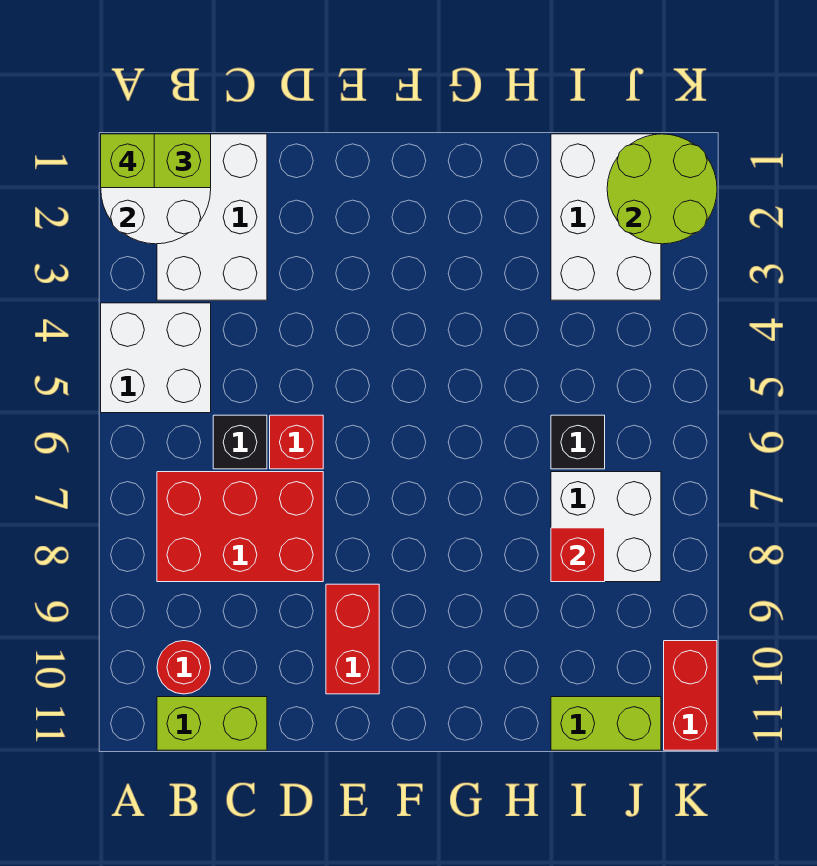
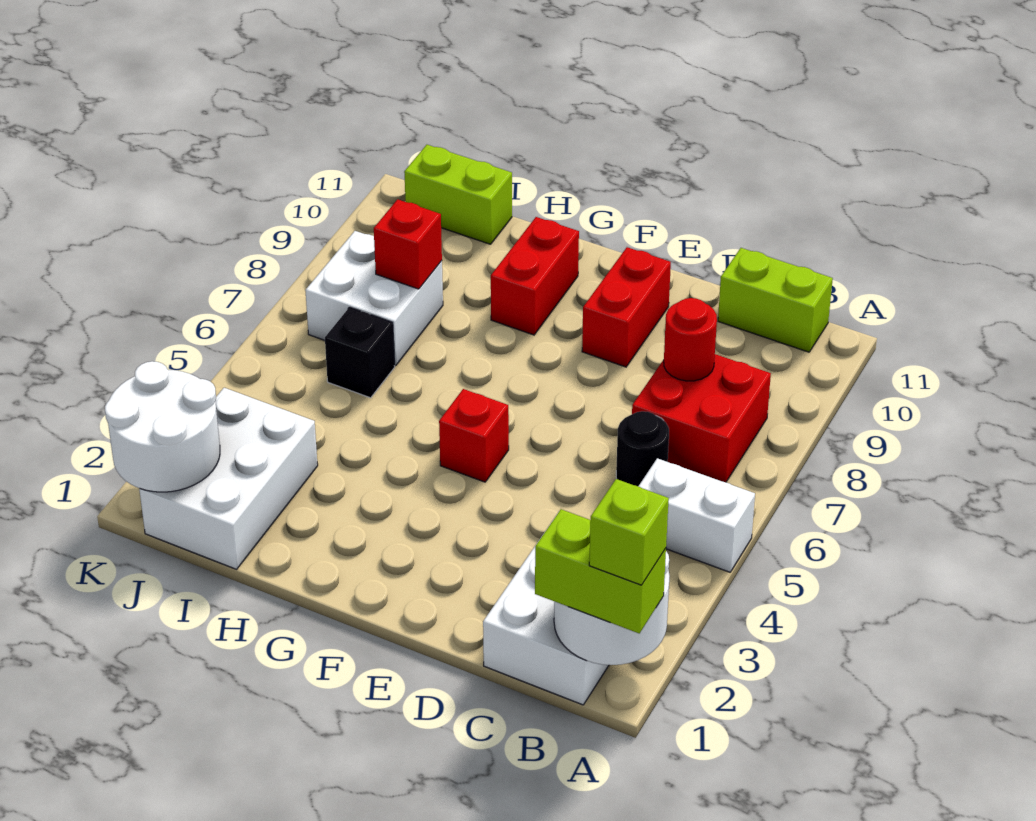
white brick A4:B5 level 1 -> white brick A5:B5 level 1
red brick B7:D8 level 1 -> red brick B7:C8 level 1
red round brick B10 level 1 -> red round brick C8 level 2
black brick C6 level 1 -> black round brick C6 level 1
red brick D6 level 1 -> red brick F5 level 1
lime round brick J1:K2 level 2 -> white round brick J1:K2 level 2
red brick K10:K11 level 1 -> red brick G9:G10 level 1

